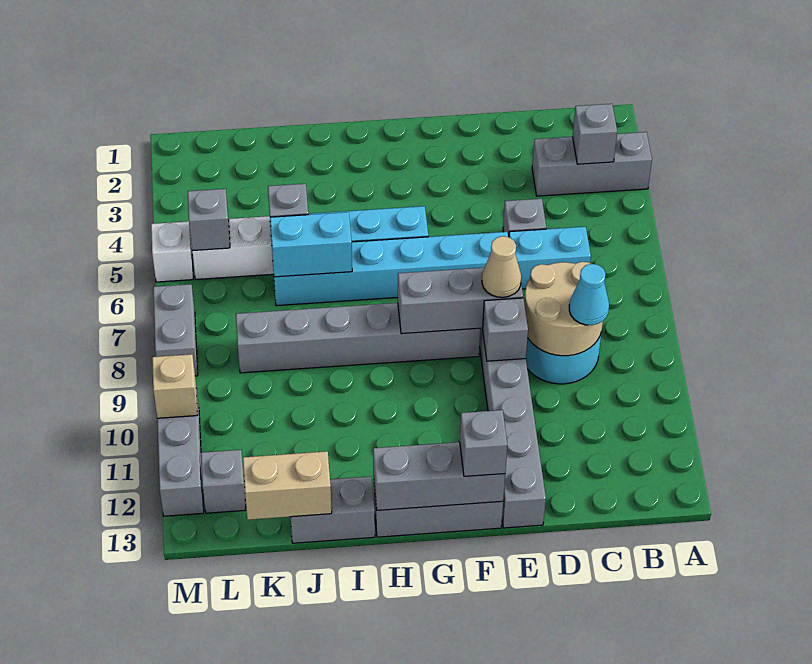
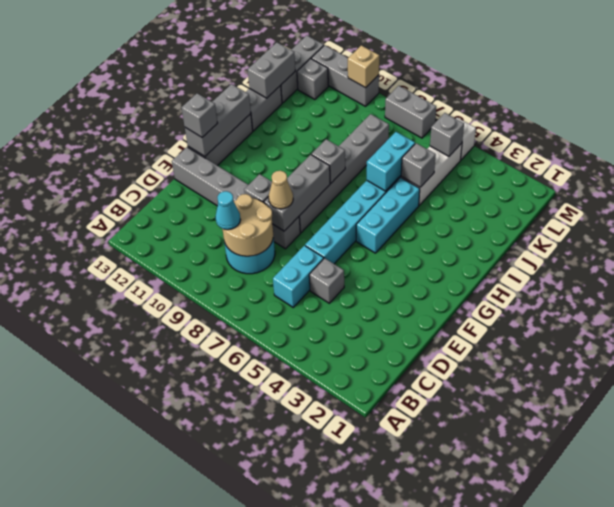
grey brick A3:C3 level 1 -> grey brick K13:M13 level 1
grey brick B3 level 2 -> grey brick H8 level 2
tan brick J13:K13 level 2 -> grey brick J13:K13 level 2

